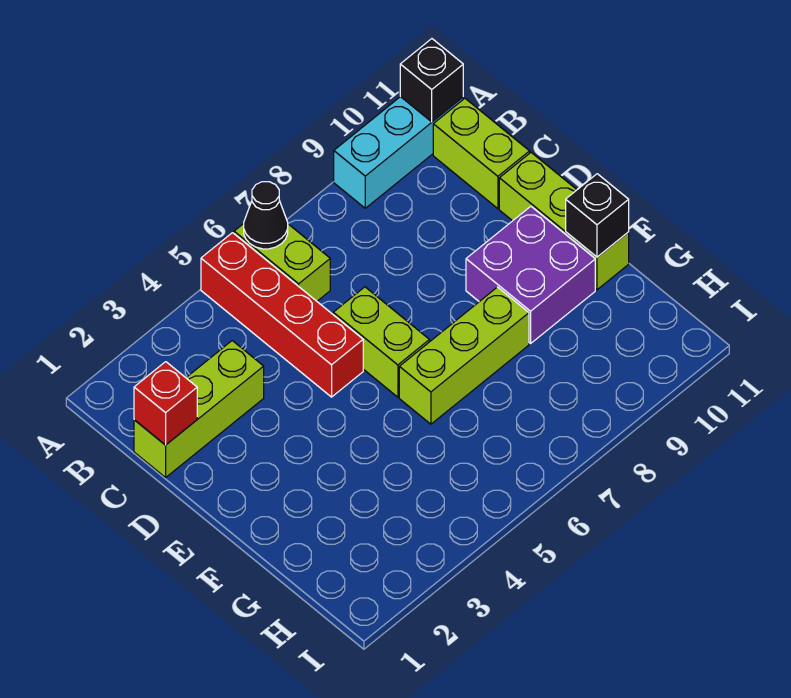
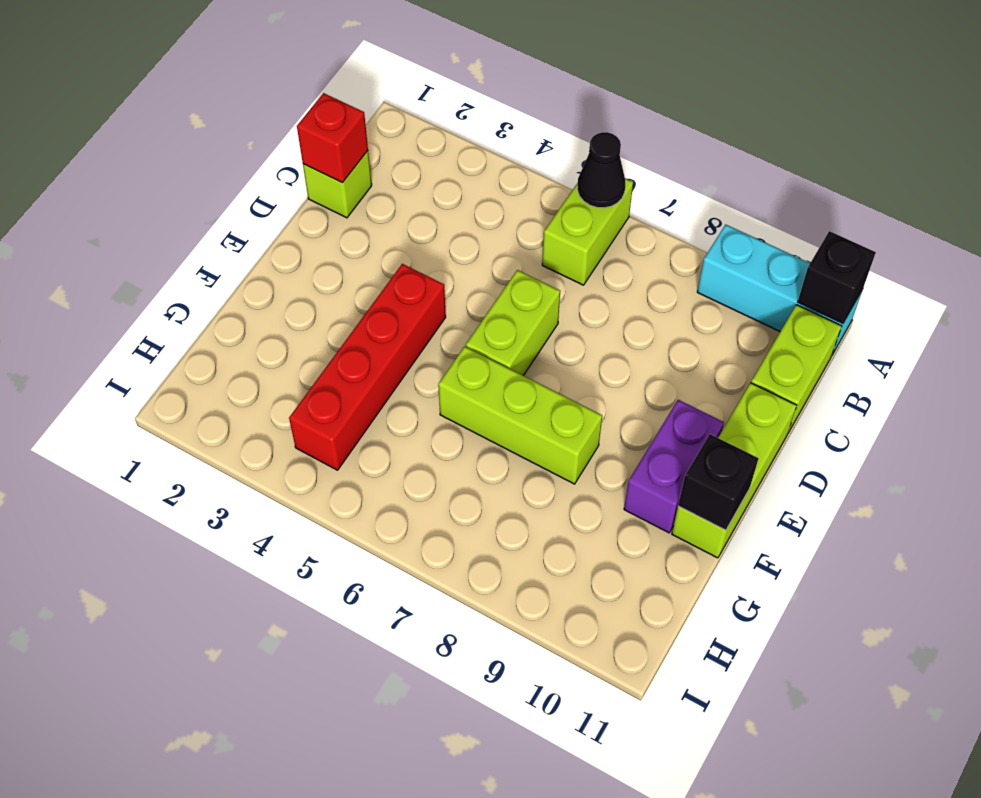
red brick A5:D5 level 1 -> red brick E4:H4 level 1
lime brick C1:C3 level 1 -> lime brick C1 level 1
purple brick E9:F10 level 1 -> purple brick E10:F10 level 1

